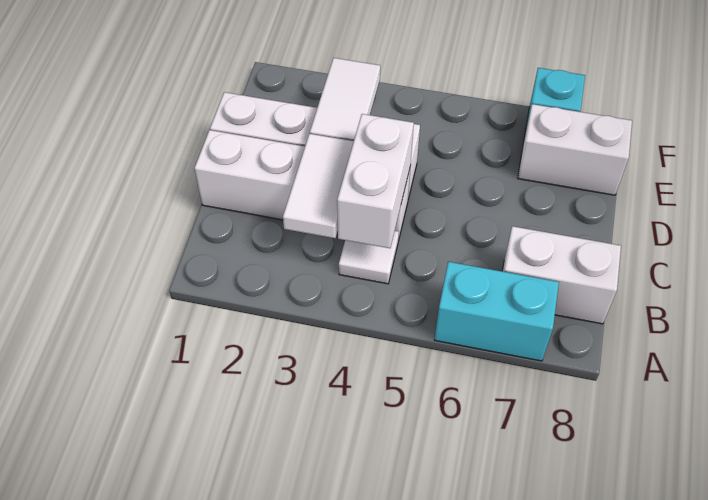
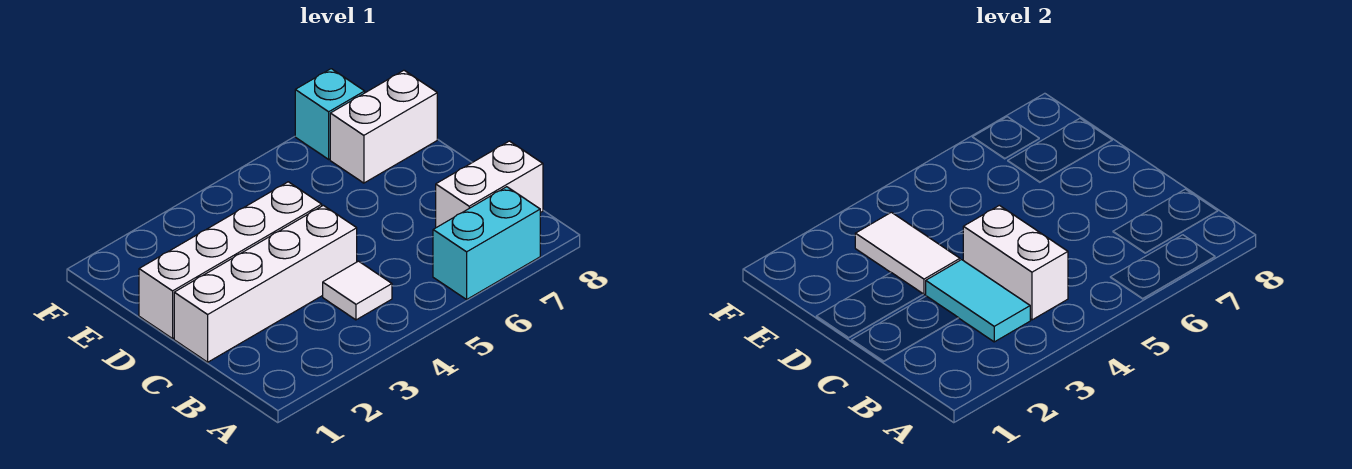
white tile B3:C3 level 2 -> cyan tile B3:C3 level 2

